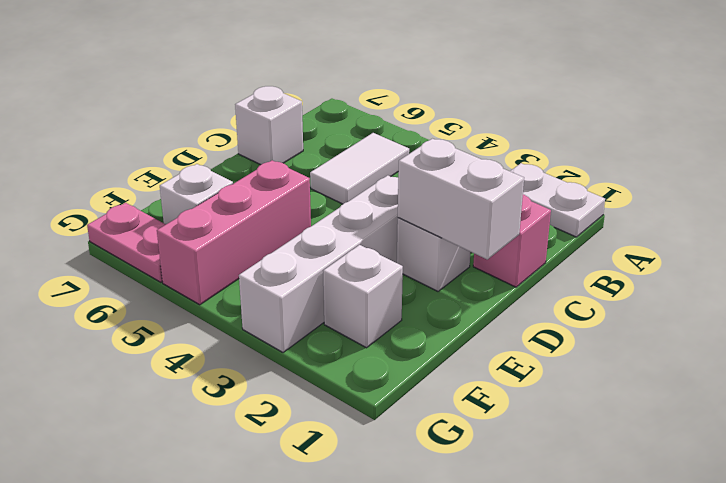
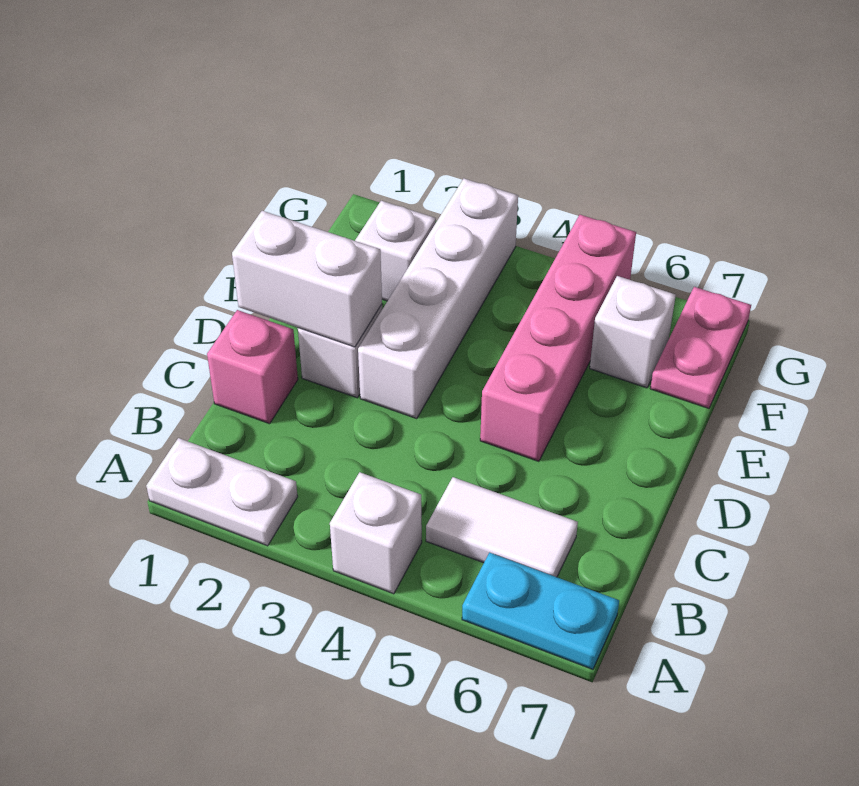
none -> cyan plate A6:A7 level 1
white tile B5:C5 level 1 -> white tile B5:B6 level 1
white brick C7 level 1 -> white brick A4 level 1
pink brick E5:G5 level 1 -> pink brick D5:G5 level 1
pink plate G6:G7 level 1 -> pink plate F7:G7 level 1

